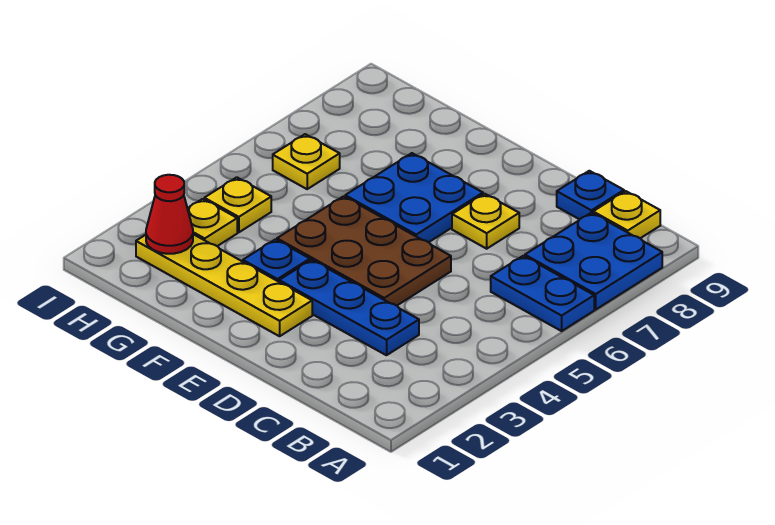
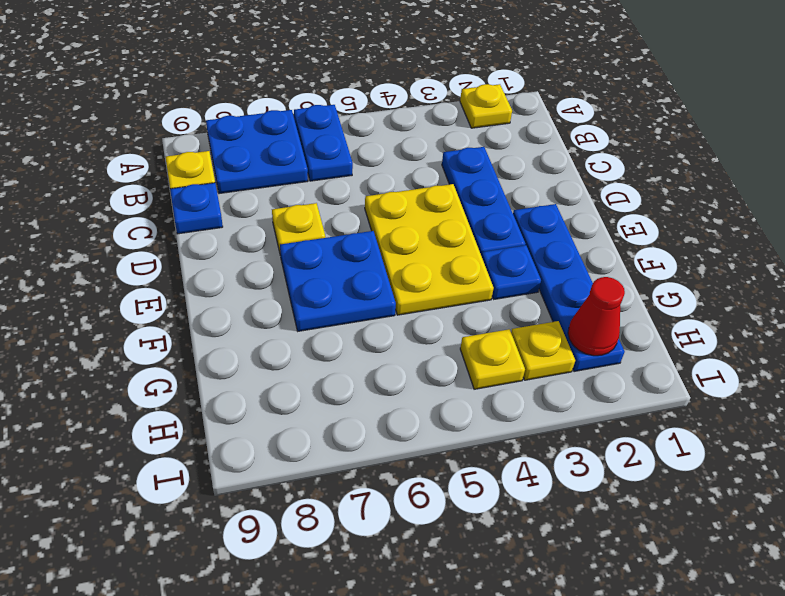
brown plate D4:F5 level 1 -> yellow plate D4:F5 level 1
yellow plate E2:H2 level 1 -> blue plate E2:H2 level 1
yellow plate H6 level 1 -> yellow plate A2 level 1

